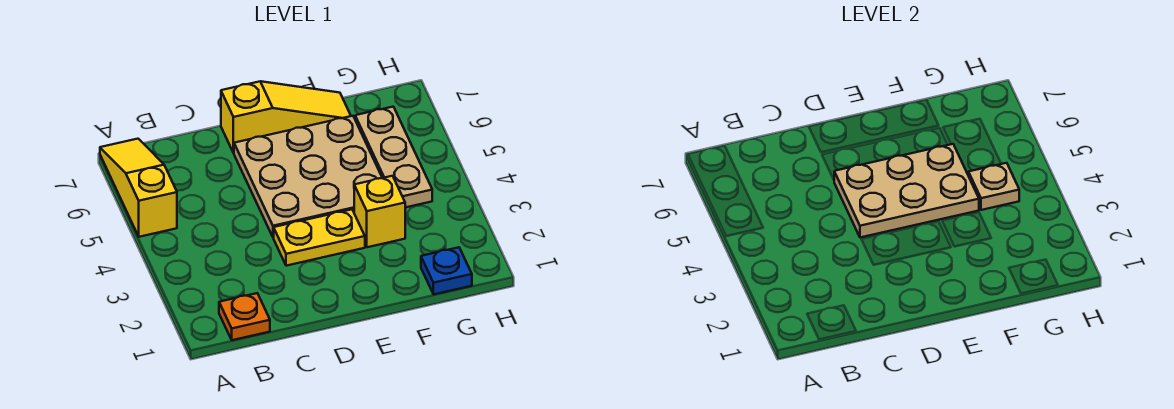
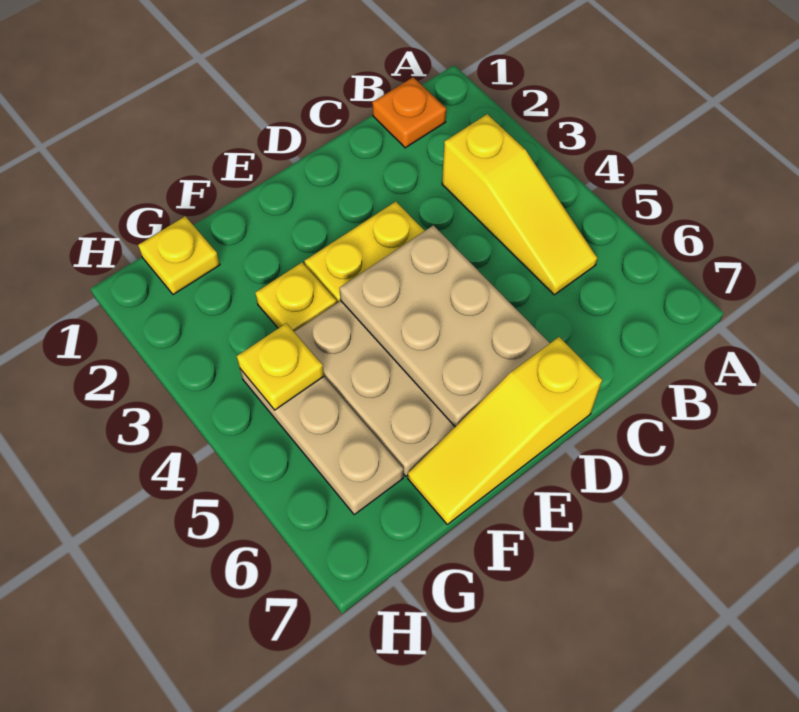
yellow slope A5:A7 level 1 top 5 -> yellow slope B3:B5 level 1 top 3
tan plate D4:F5 level 2 -> tan plate D4:E6 level 2
yellow brick F3 level 1 -> yellow plate F3 level 1
blue plate G1 level 1 -> yellow plate G1 level 1
tan plate G4 level 2 -> yellow plate G4 level 2

